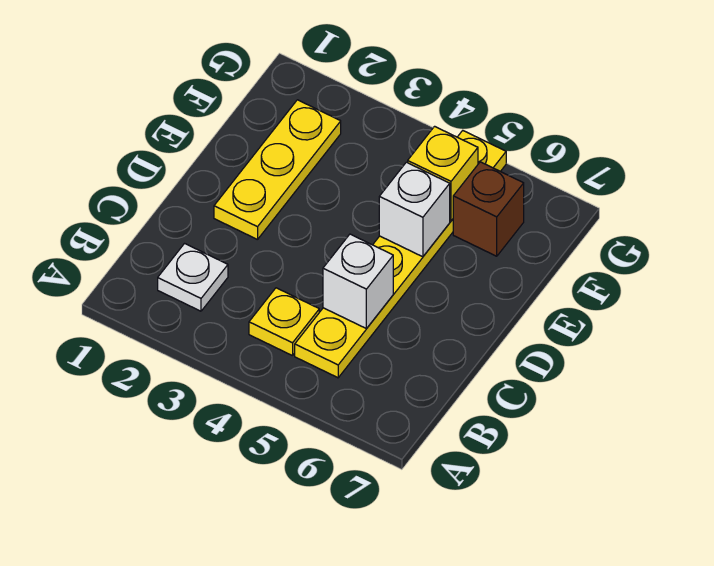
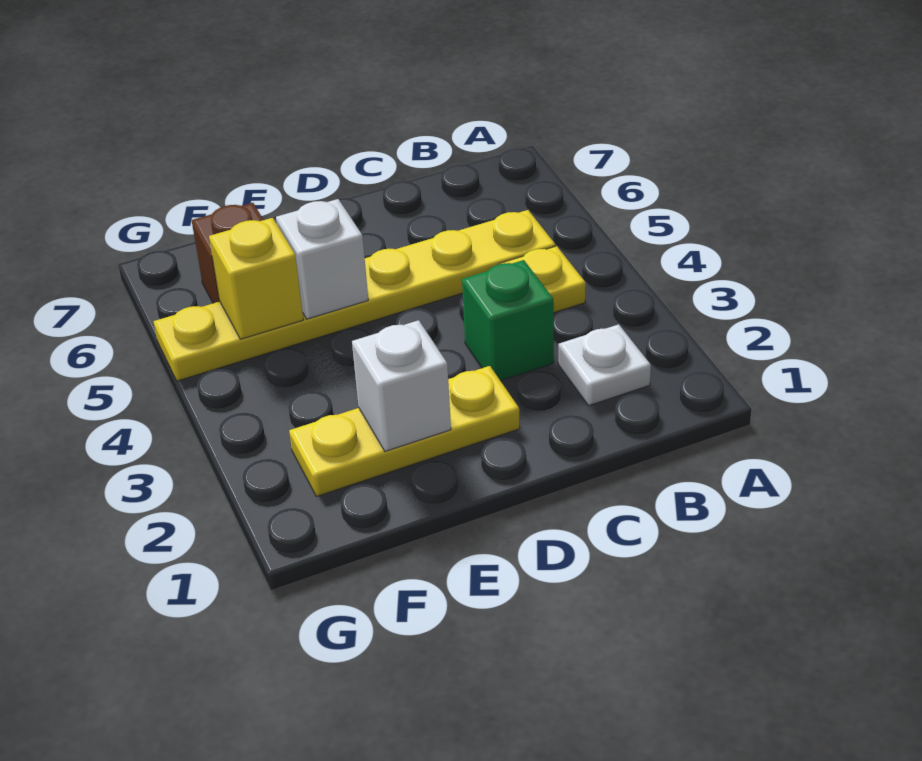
none -> green brick C3 level 1
white brick C5 level 2 -> white brick E2 level 2

